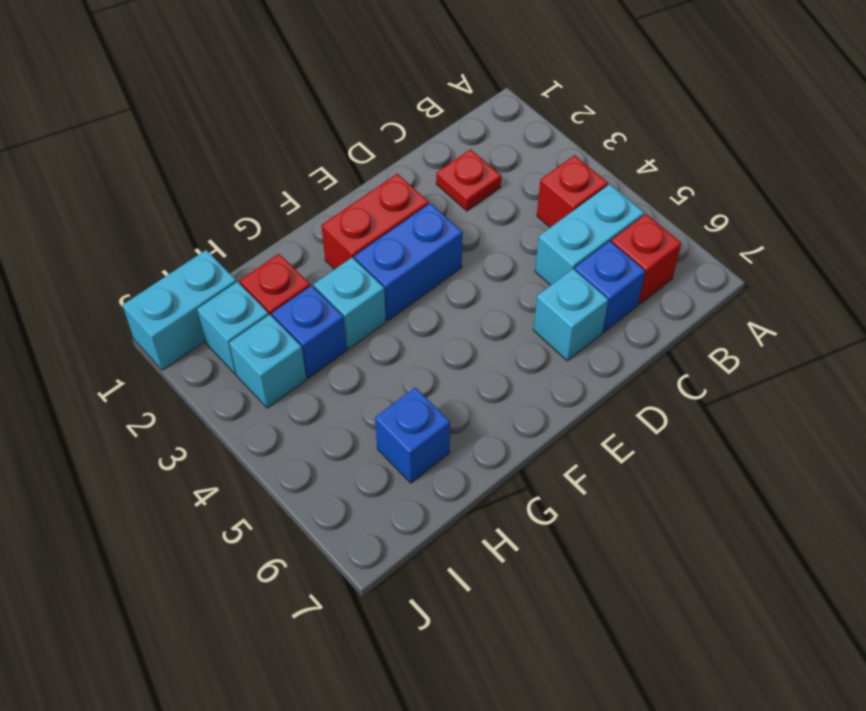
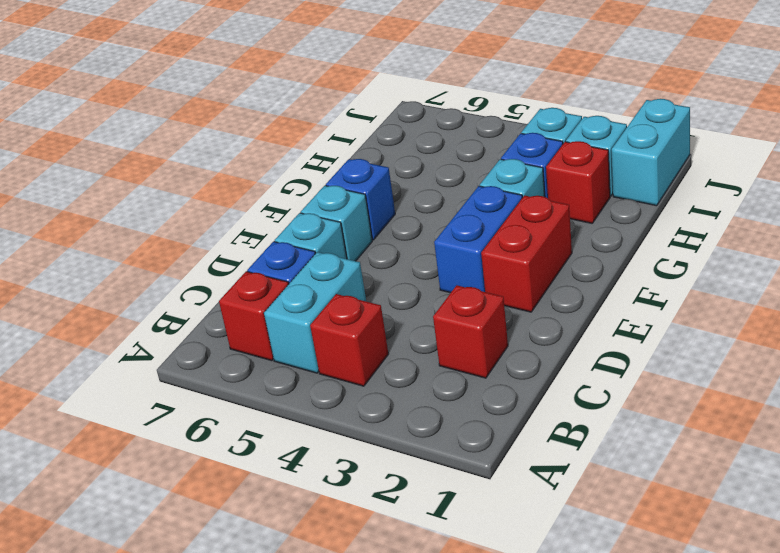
red plate C2 level 1 -> red brick C2 level 1
none -> cyan brick E6 level 1
blue brick H6 level 1 -> blue brick F6 level 1

